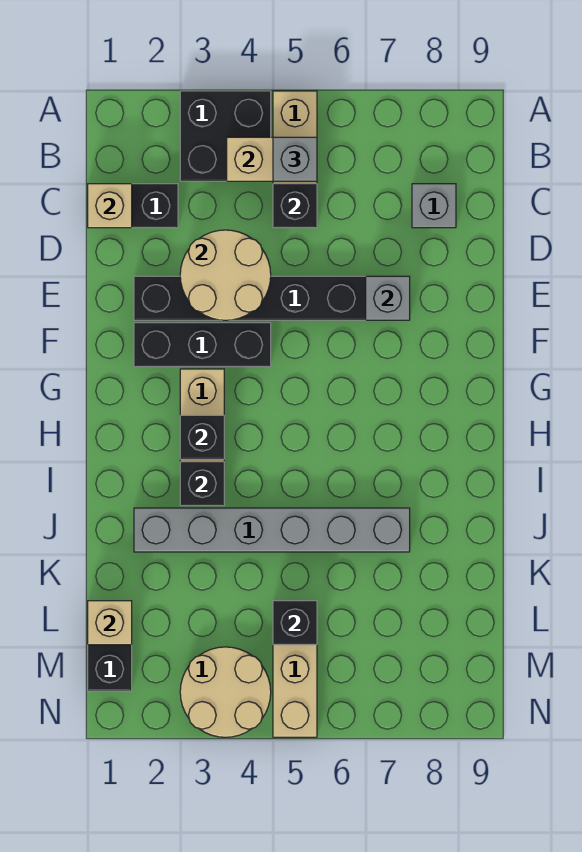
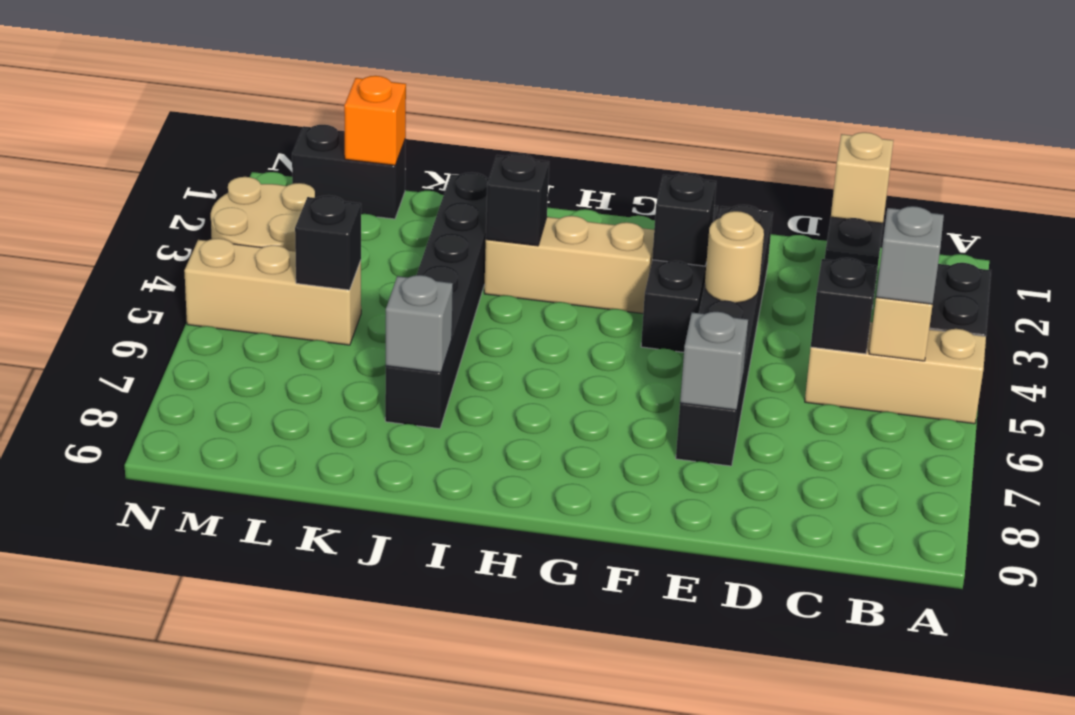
grey brick C8 level 1 -> grey brick J7 level 2
tan round brick D3:E4 level 2 -> tan round brick E4 level 2
black brick H3 level 2 -> black brick F3 level 2
grey brick J2:J7 level 1 -> black brick J2:J7 level 1
tan brick L1 level 2 -> orange brick L1 level 2

